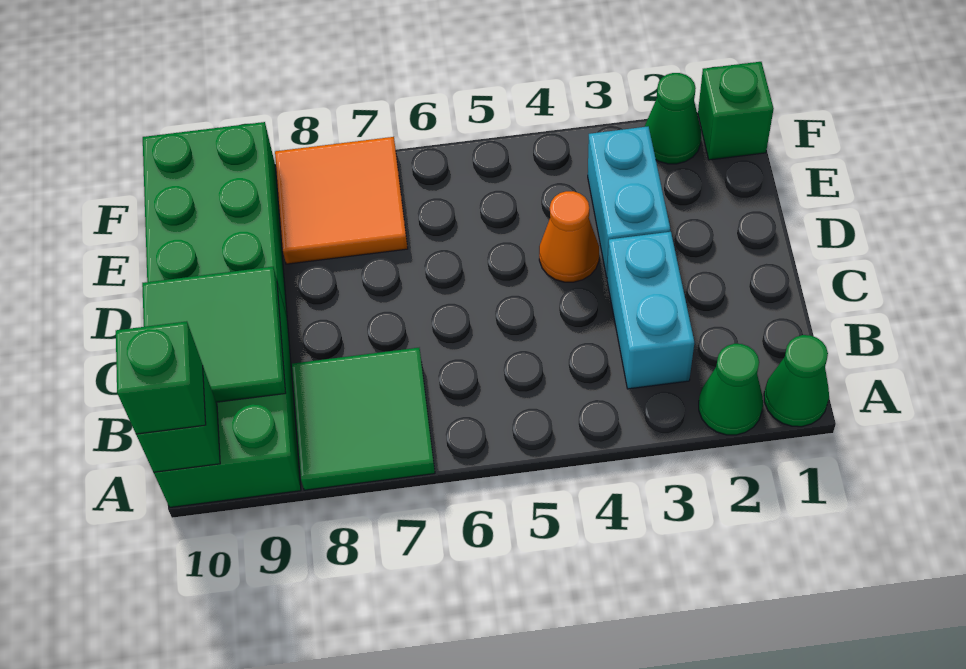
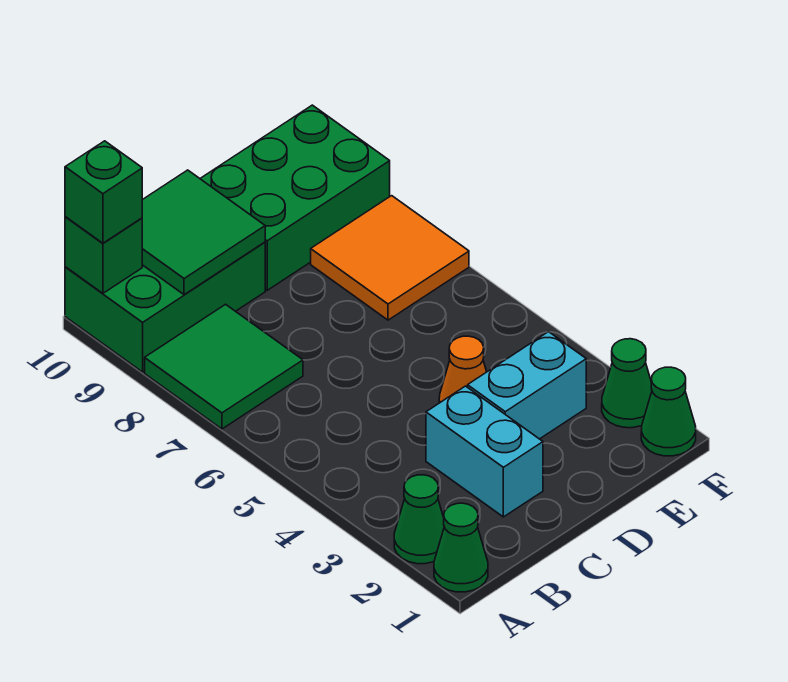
cyan brick B3:C3 level 1 -> cyan brick C2:C3 level 1
green brick F1 level 1 -> green cone F1 level 1

